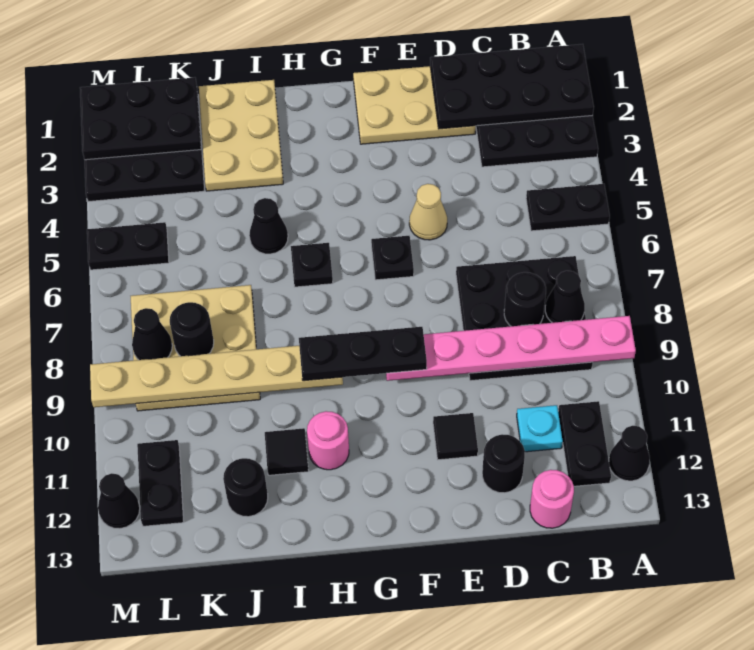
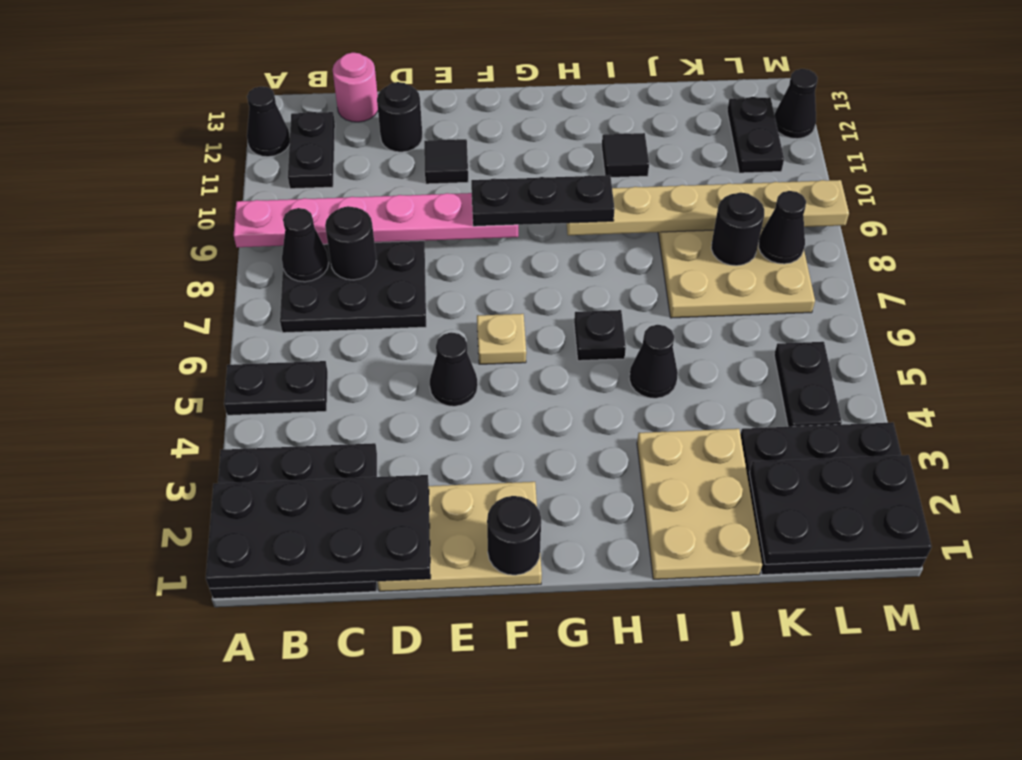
cyan plate C11 level 1 -> none
tan cone E5 level 1 -> black cone E5 level 1
black plate F6 level 1 -> tan plate F6 level 1
pink round brick H11 level 1 -> none
black round brick J12 level 1 -> black round brick F1 level 2
black plate L5:M5 level 1 -> black plate L4:L5 level 1

